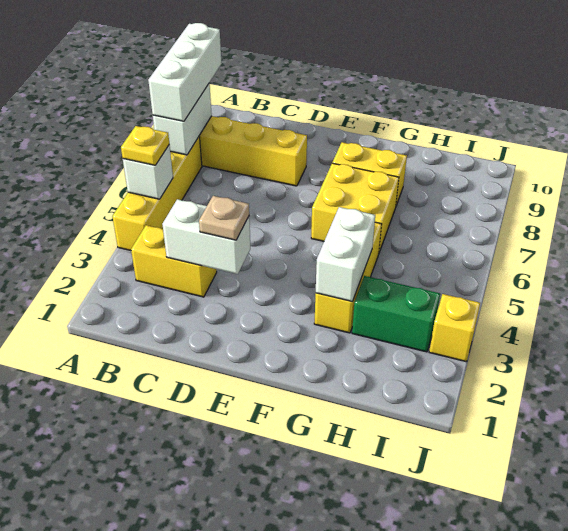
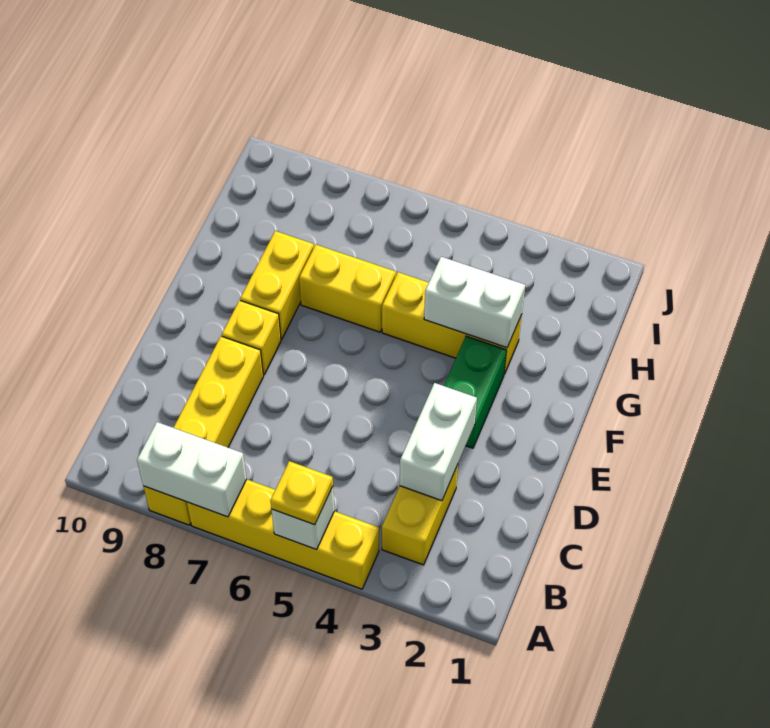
white brick A7:A9 level 3 -> none
tan plate D3 level 3 -> none
yellow brick F6:G7 level 1 -> yellow brick G6:G7 level 1
green brick H3:I3 level 1 -> green brick E3:F3 level 1
yellow brick J3 level 1 -> yellow brick E8 level 1

